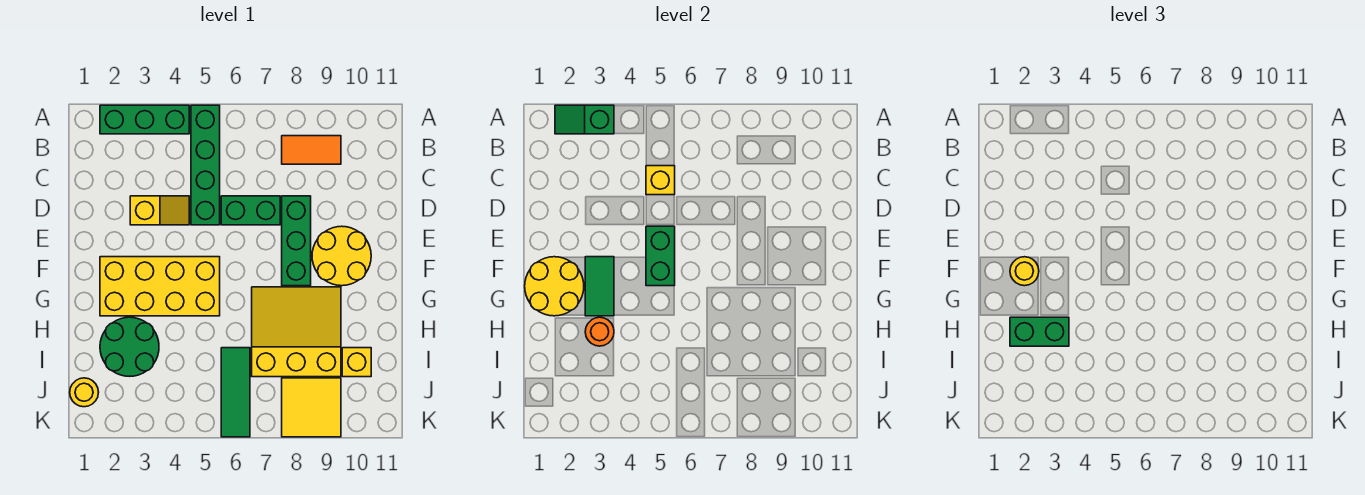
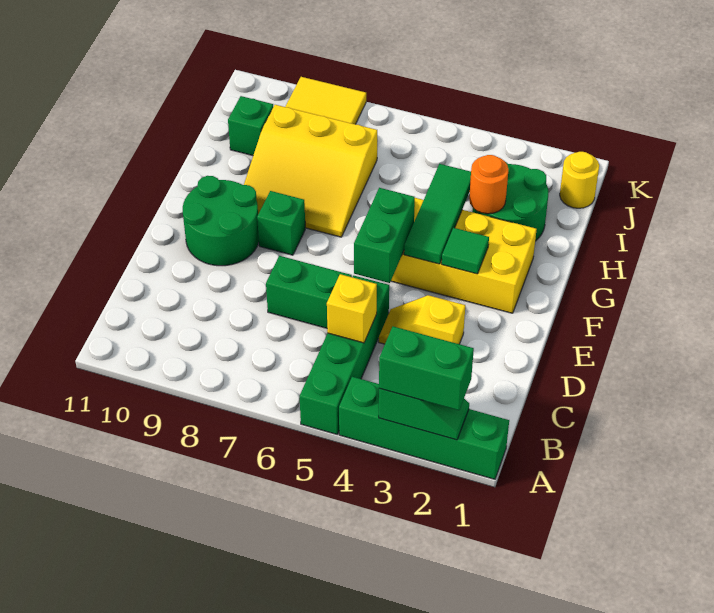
green brick A2:A4 level 1 -> green brick A1:A4 level 1
orange tile B8:B9 level 1 -> none
green brick D8:F8 level 1 -> green brick F8 level 1
yellow round brick E9:F10 level 1 -> green round brick E9:F10 level 1
yellow round brick F1:G2 level 2 -> none
yellow round brick F2 level 3 -> none
green tile F3:G3 level 2 -> green tile F3 level 2
green brick H2:H3 level 3 -> green brick A2:A3 level 3
green tile I6:K6 level 1 -> green tile F4:H4 level 2
yellow brick I10 level 1 -> green brick I10 level 1

